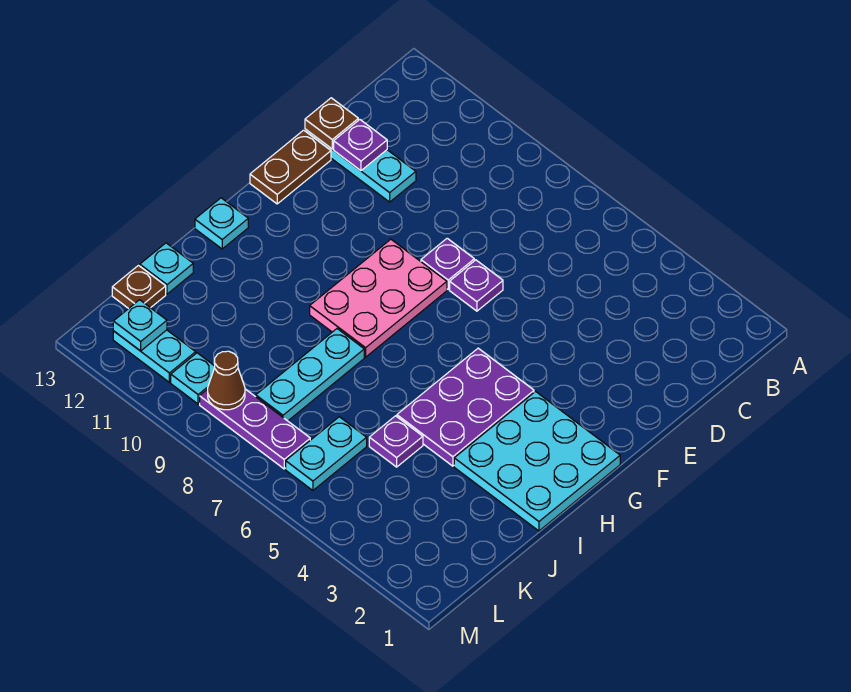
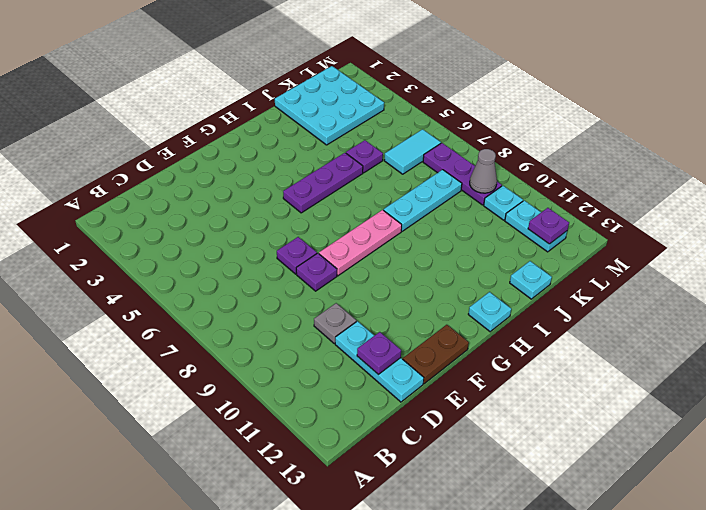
none -> grey plate D10 level 1
brown plate D13 level 2 -> none
pink plate F8:H9 level 1 -> pink plate F8:H8 level 1
cyan plate G1:I3 level 1 -> cyan plate J1:L3 level 1
purple plate G4:I5 level 1 -> purple plate G5:I5 level 1
cyan plate K6:L6 level 1 -> cyan tile K6:L6 level 1
brown plate K13 level 1 -> none
brown cone L9 level 2 -> grey cone L9 level 2
cyan plate L12 level 2 -> purple plate L12 level 2

